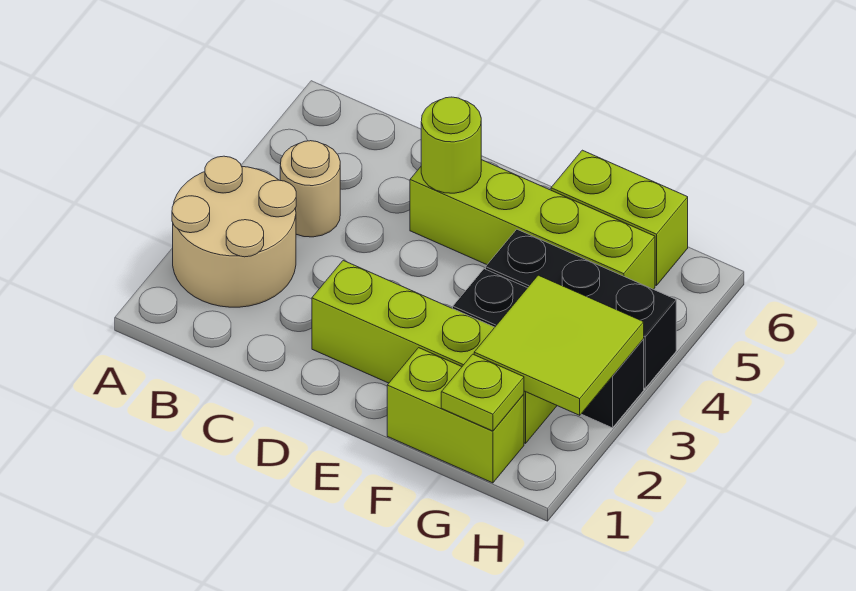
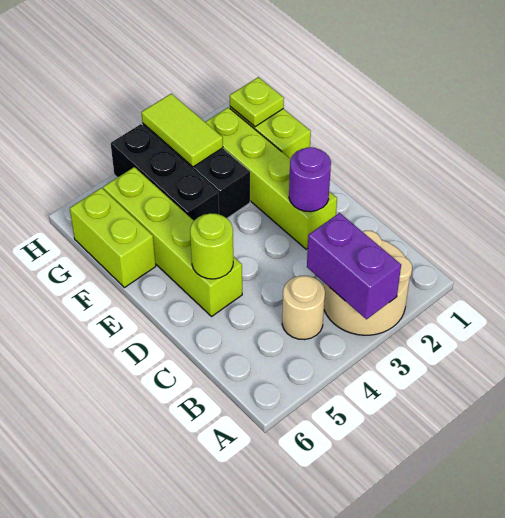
none -> purple brick A3:B3 level 2
none -> purple round brick D2 level 2
lime tile G2:H3 level 2 -> lime tile G3:H3 level 2

